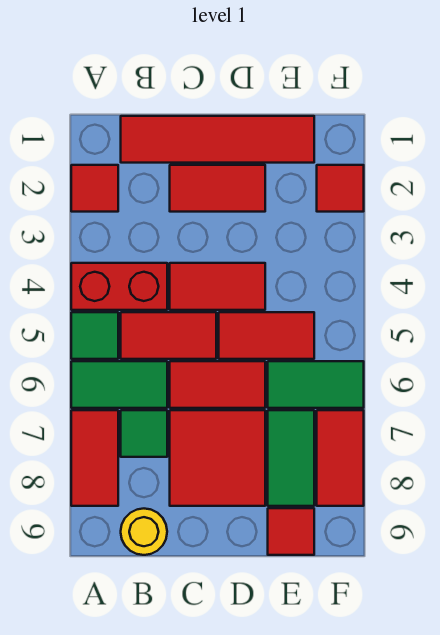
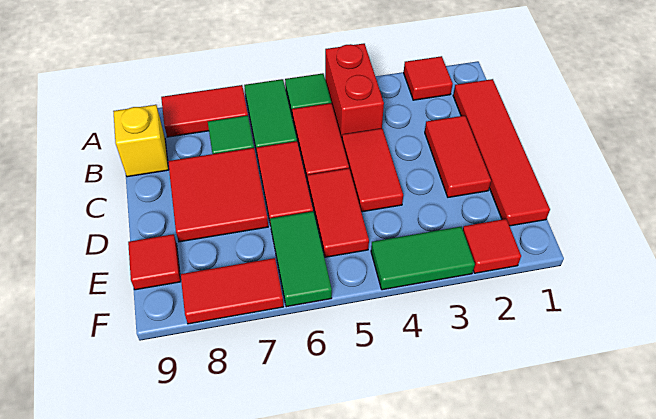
yellow round brick B9 level 1 -> yellow brick B9 level 1
green tile E7:E8 level 1 -> green tile F3:F4 level 1

